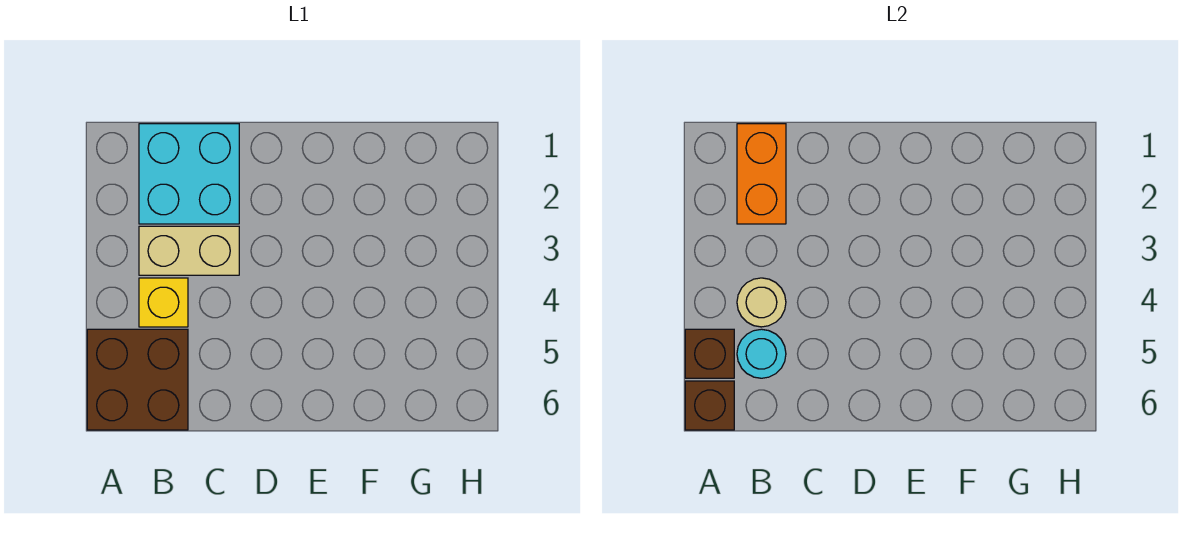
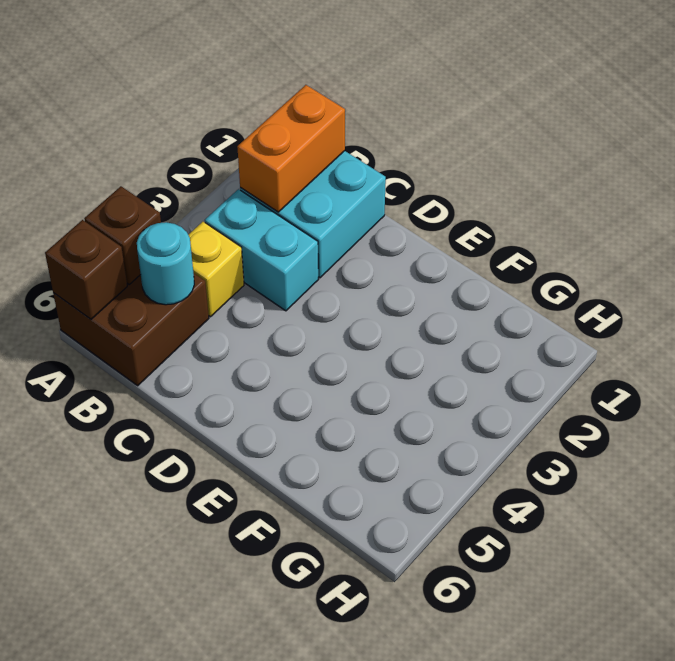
tan brick B3:C3 level 1 -> cyan brick B3:C3 level 1
tan round brick B4 level 2 -> none

